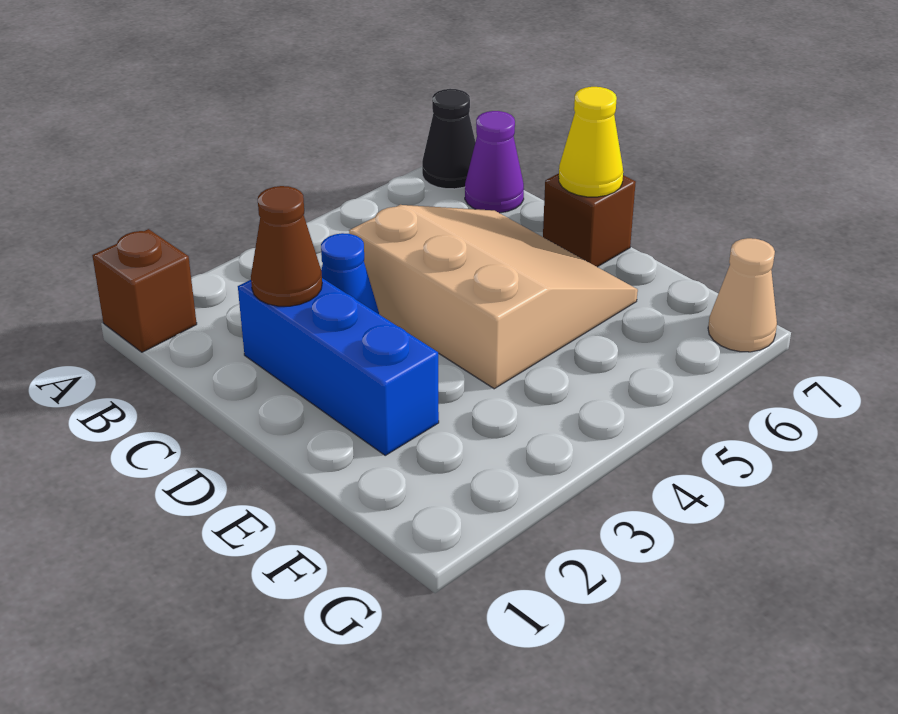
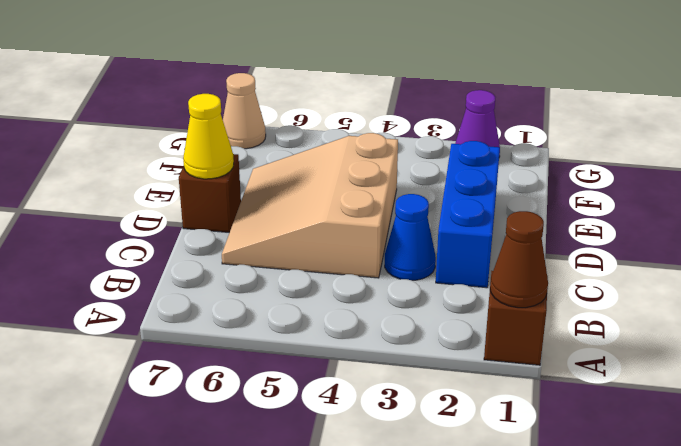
black cone A7 level 1 -> none
purple cone B7 level 1 -> purple cone G2 level 1
brown cone C2 level 2 -> brown cone A1 level 2

